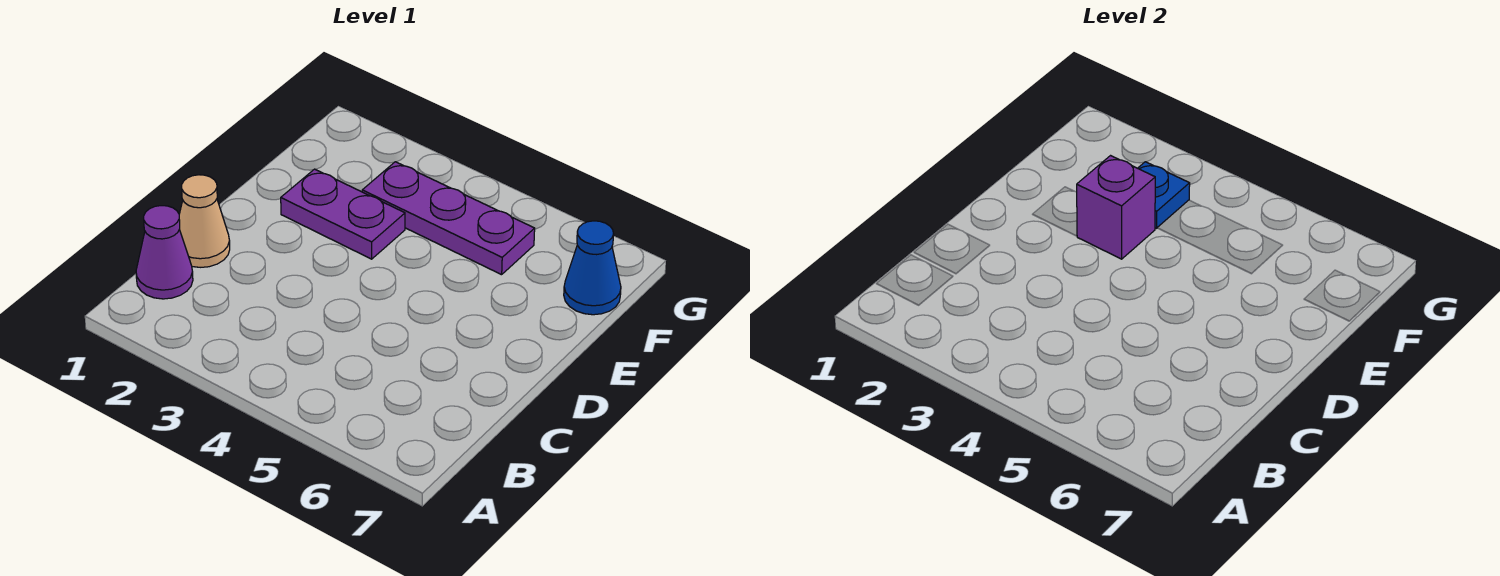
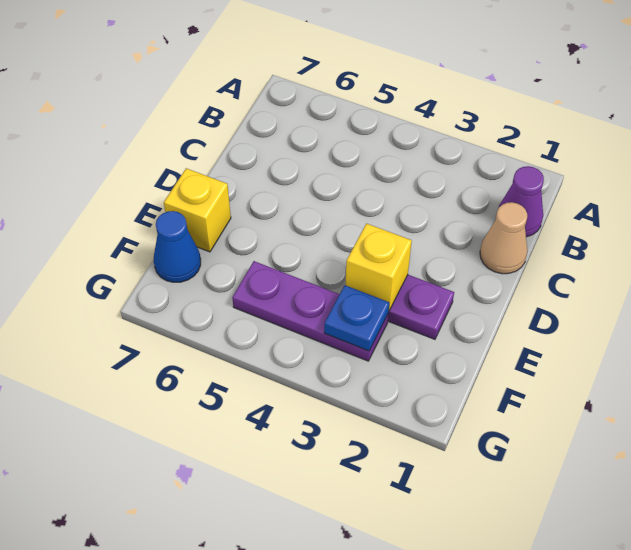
purple brick E3 level 2 -> yellow brick E3 level 2
none -> yellow brick E7 level 1

